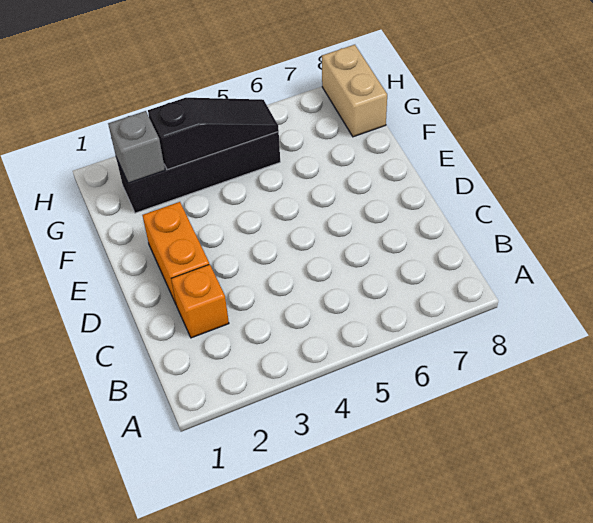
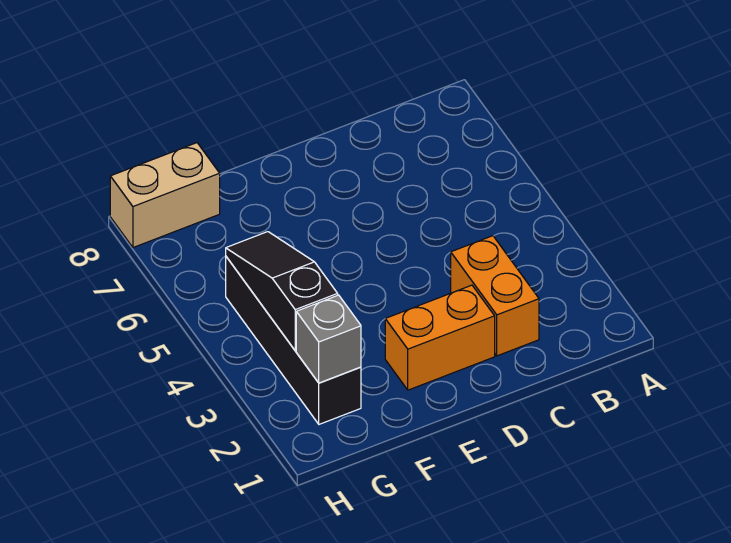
orange brick C2 level 1 -> orange brick C2:C3 level 1

